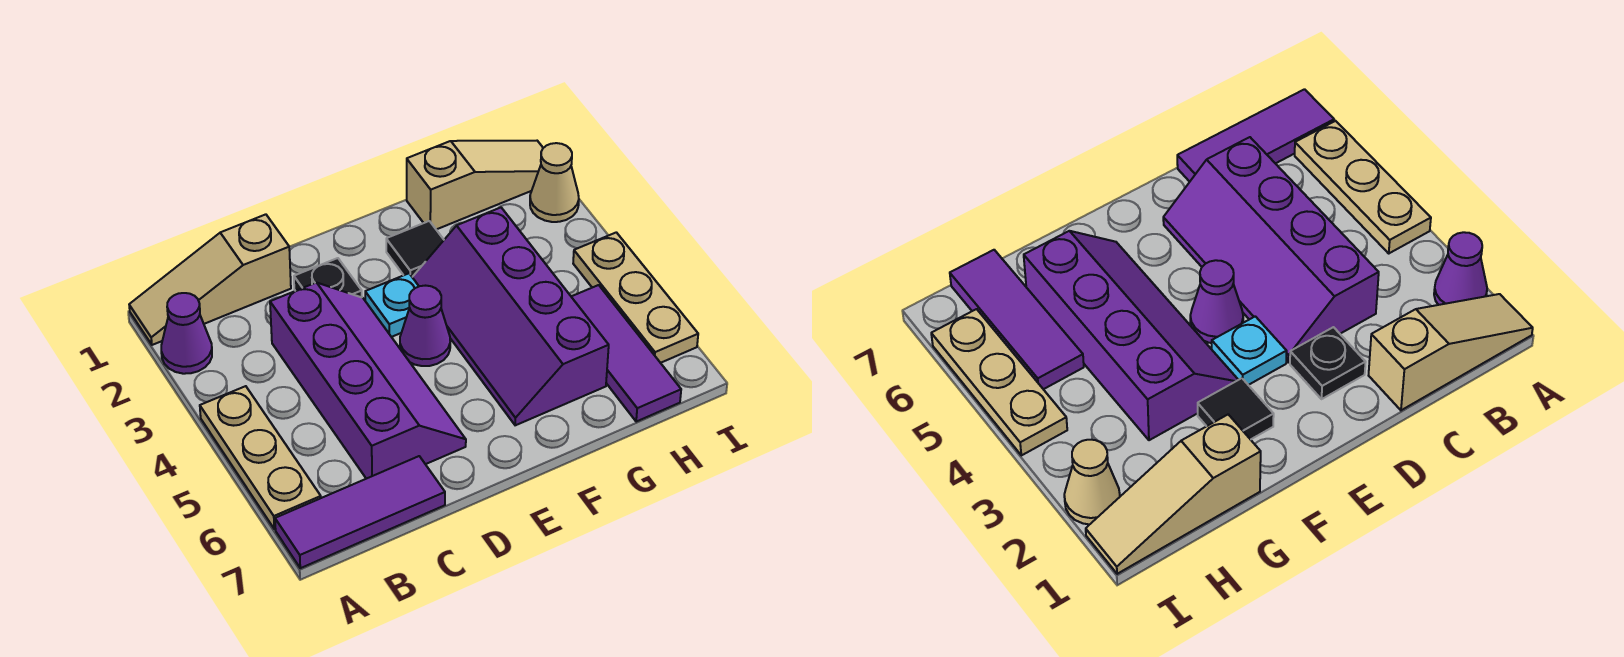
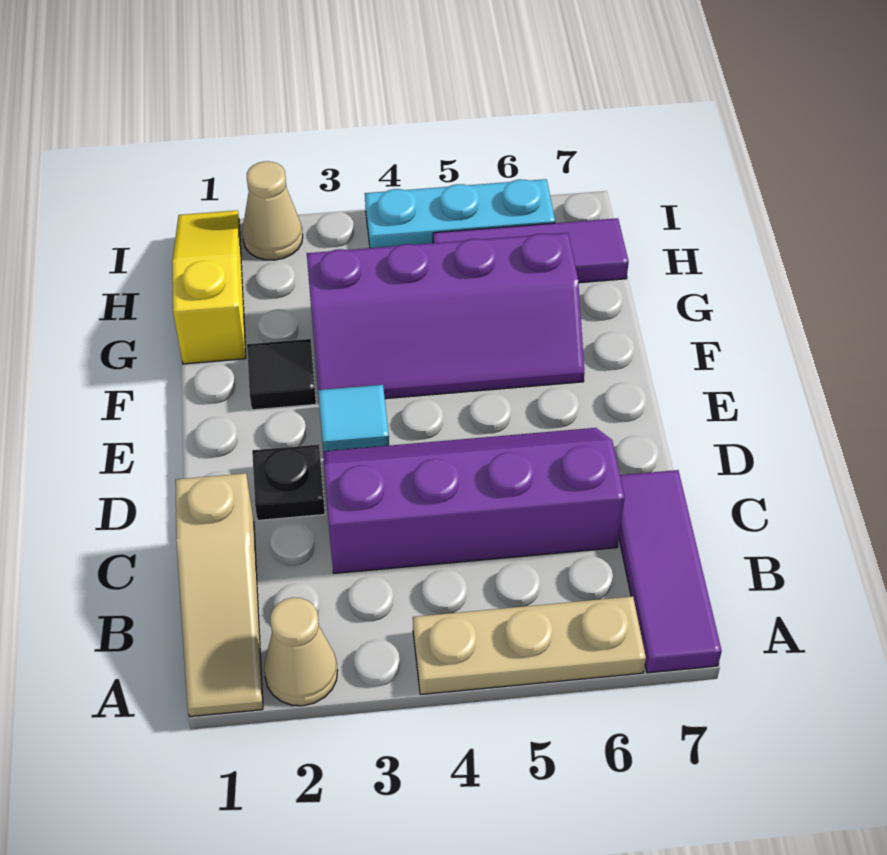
purple cone A2 level 1 -> tan cone A2 level 1
cyan plate E3 level 1 -> cyan tile E3 level 1
purple cone E4 level 1 -> none
tan slope G1:I1 level 1 top G -> yellow slope G1:I1 level 1 top G
tan plate I4:I6 level 1 -> cyan plate I4:I6 level 1

